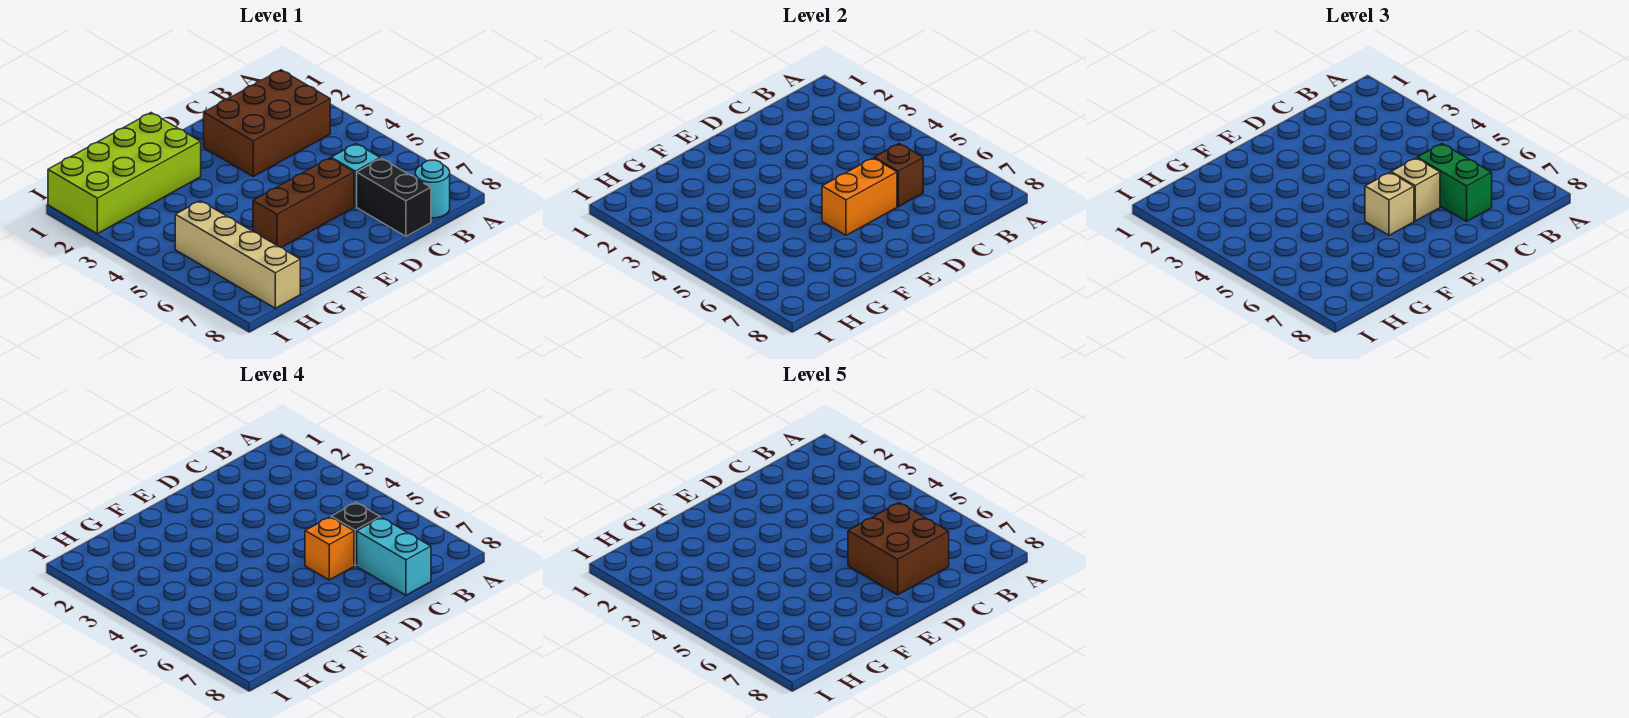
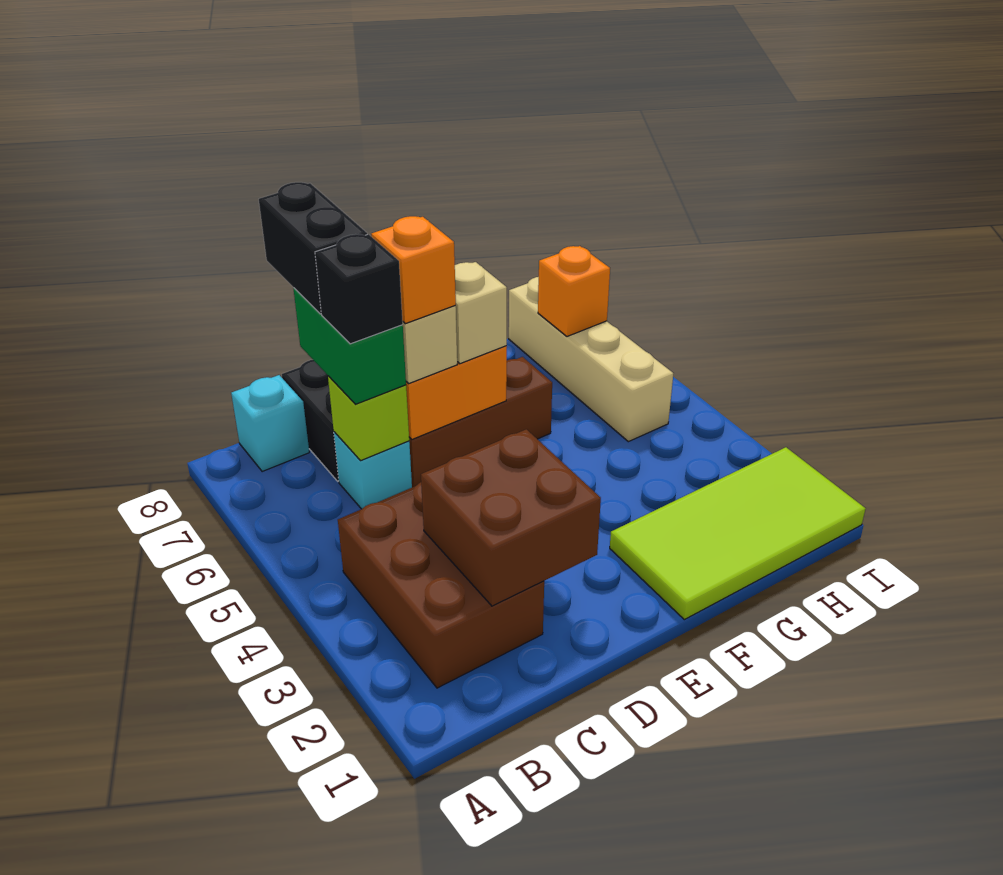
brown brick B2:D3 level 1 -> brown brick B2:C4 level 1
cyan round brick B8 level 1 -> cyan brick B8 level 1
brown brick C6 level 2 -> lime brick C6 level 2
brown brick C6:D7 level 5 -> brown brick C2:D3 level 2
cyan brick C7:C8 level 4 -> black brick C7:C8 level 4
lime brick F1:I2 level 1 -> lime tile F1:I2 level 1
none -> orange brick H7 level 2

